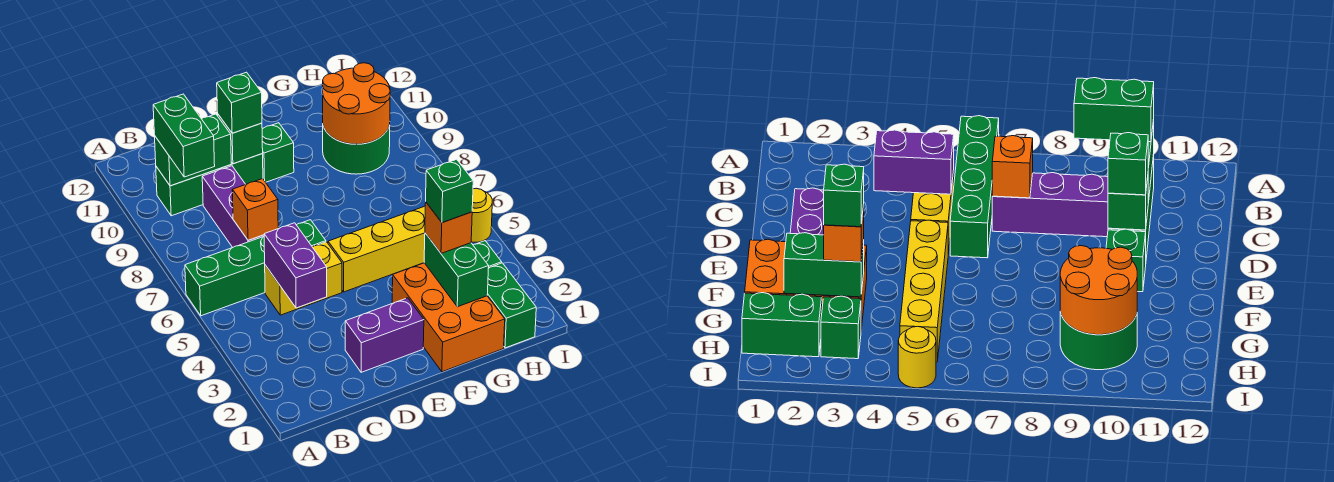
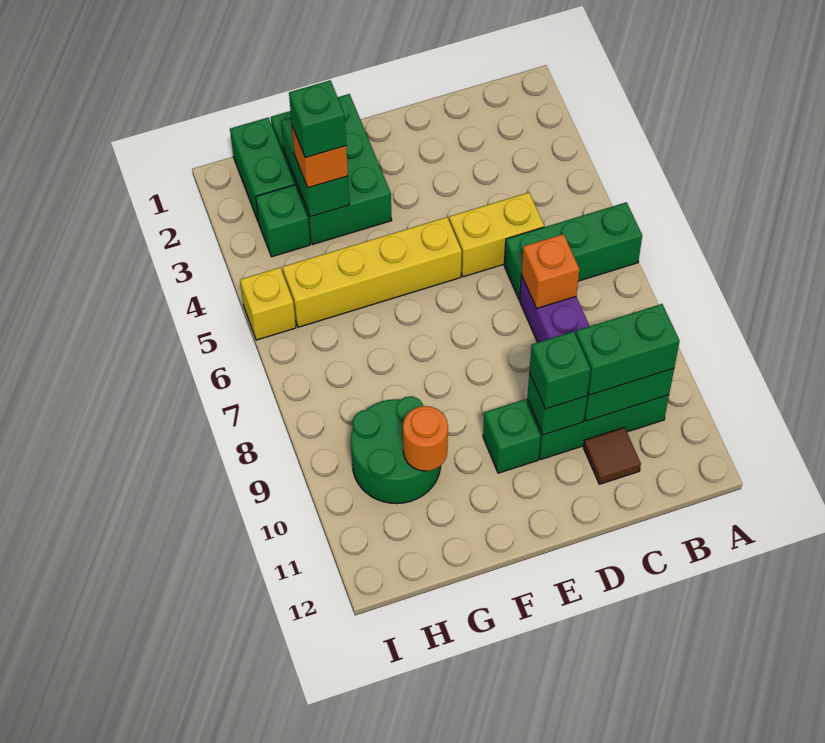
green brick A6:D6 level 1 -> green brick A6:C6 level 1
green brick B9:B10 level 3 -> green brick B10:C10 level 3
purple brick C4:C5 level 2 -> none
none -> brown tile C11 level 1
purple brick D2:E2 level 1 -> none
orange brick F1:G3 level 1 -> green brick F1:G3 level 1
orange round brick G9:H10 level 2 -> orange round brick G10 level 2
yellow round brick I5 level 1 -> yellow brick I5 level 1

